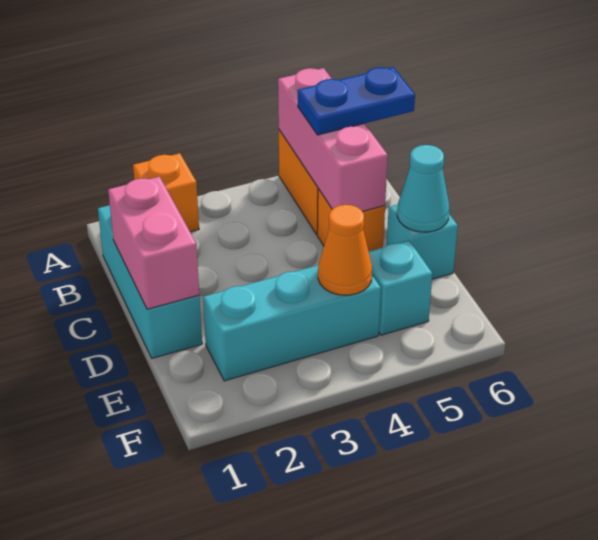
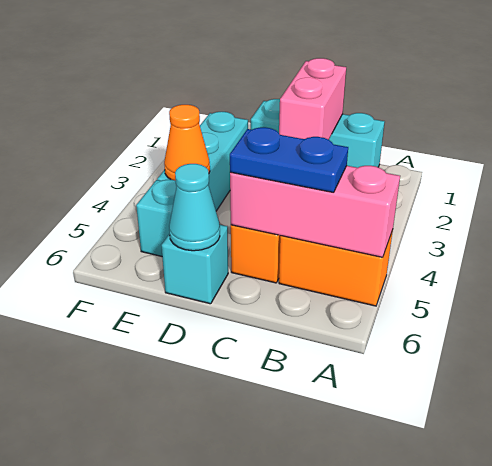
orange brick A2 level 1 -> none
blue plate B5:B6 level 3 -> blue plate B5:C5 level 3
pink brick C1:D1 level 2 -> pink brick C1:C2 level 2

